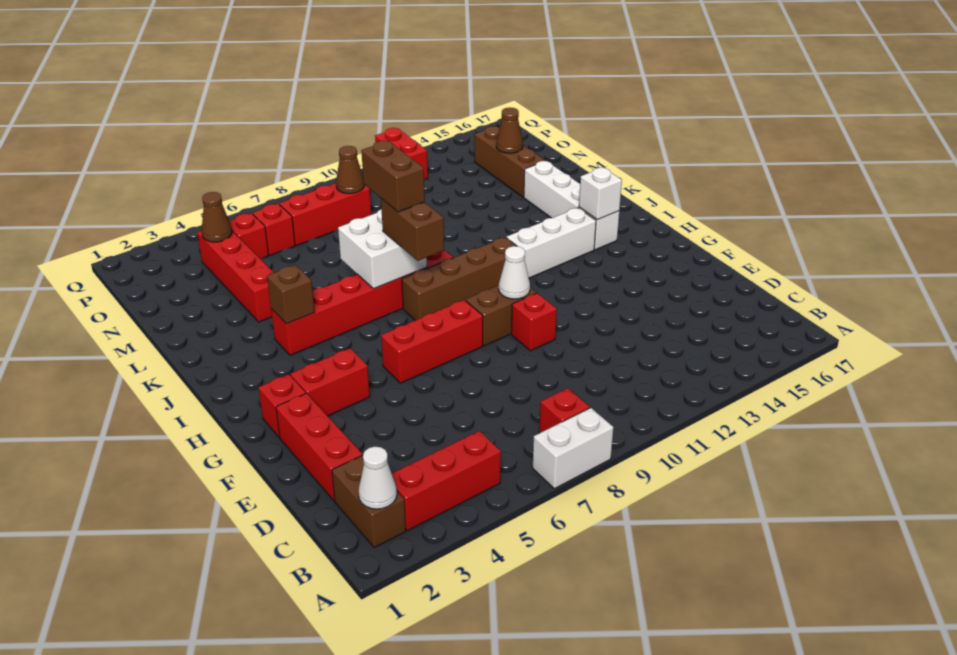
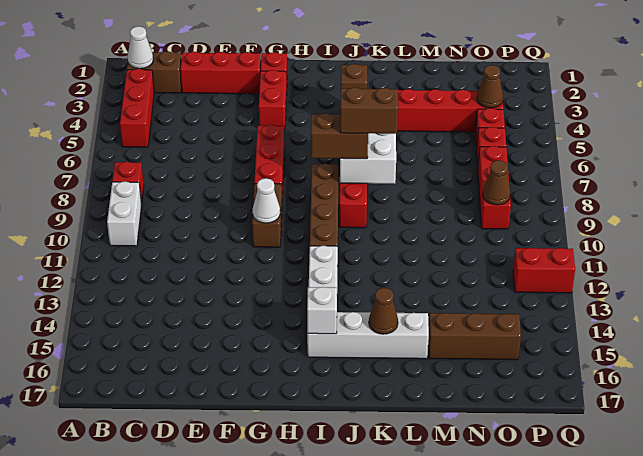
white brick A7:A8 level 1 -> white brick B9:B10 level 1
red brick F10 level 1 -> none
brown cone N15 level 2 -> brown cone K15 level 2

